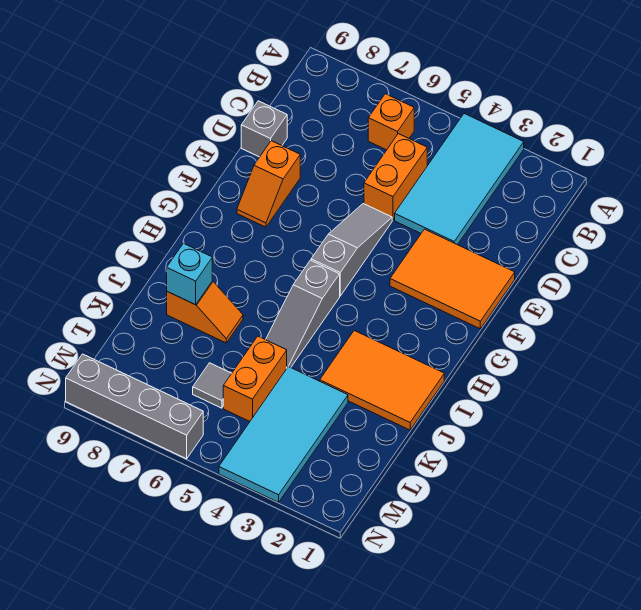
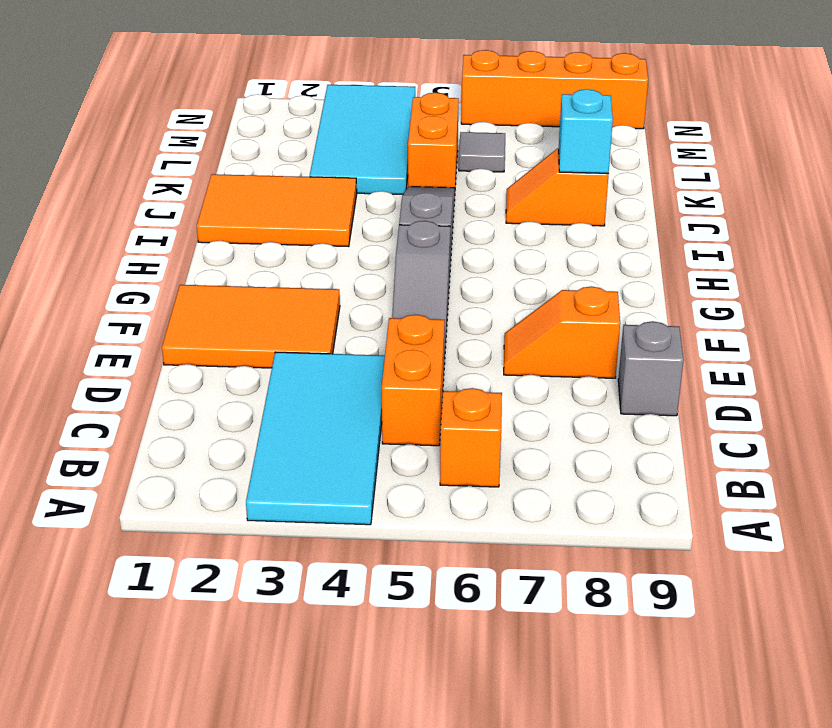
orange slope E8:F8 level 1 top E -> orange slope E7:E8 level 1 top 8
grey brick N6:N9 level 1 -> orange brick N6:N9 level 1

